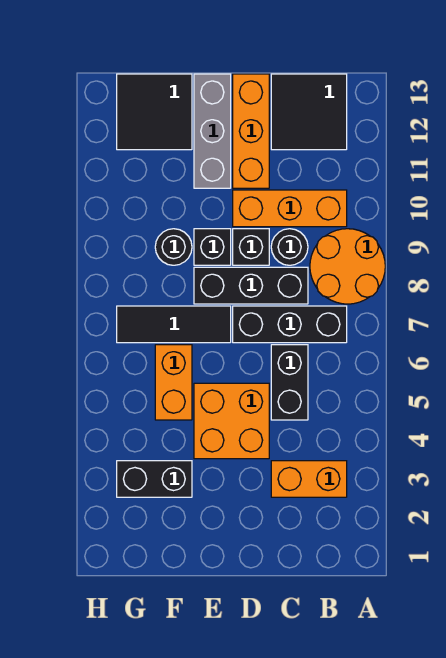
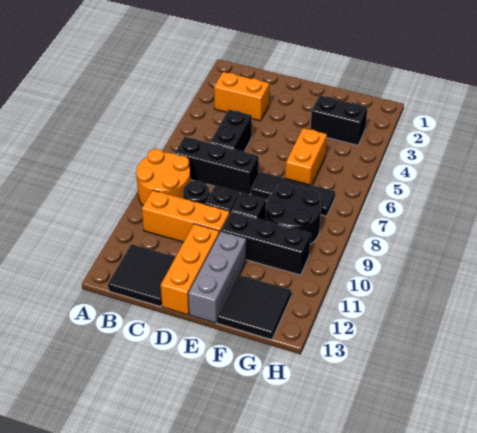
black brick C8:E8 level 1 -> black brick E10:G10 level 1
orange brick D4:E5 level 1 -> none
black round brick F9 level 1 -> black round brick F8:G9 level 1

